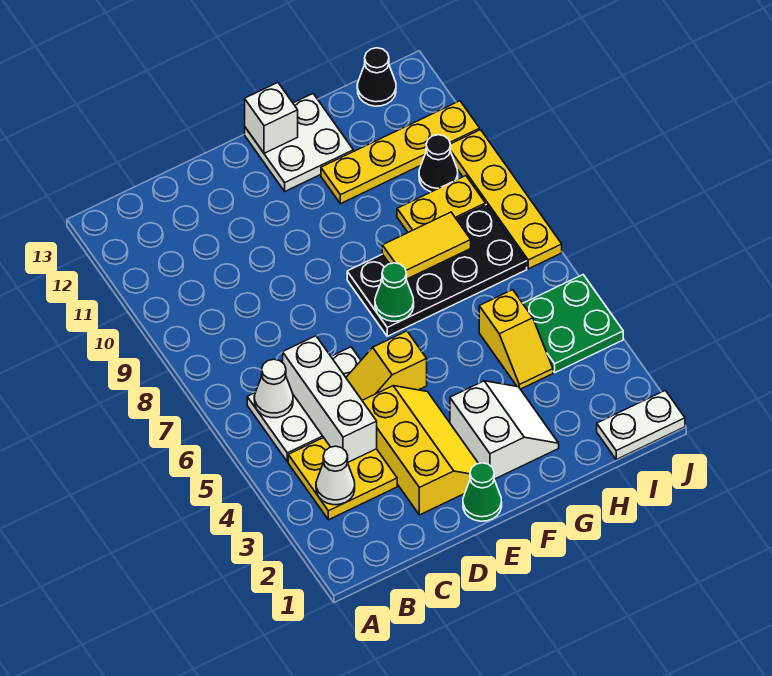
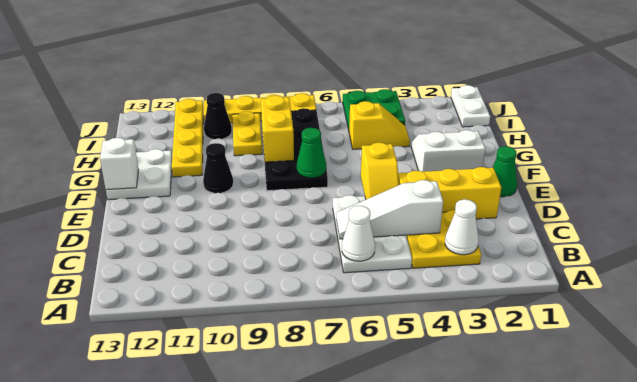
white brick C4:C6 level 2 -> white slope C4:C6 level 2 top 4
yellow tile G8:H8 level 2 -> yellow brick G8:H8 level 2
black cone I13 level 1 -> black cone F10 level 1

